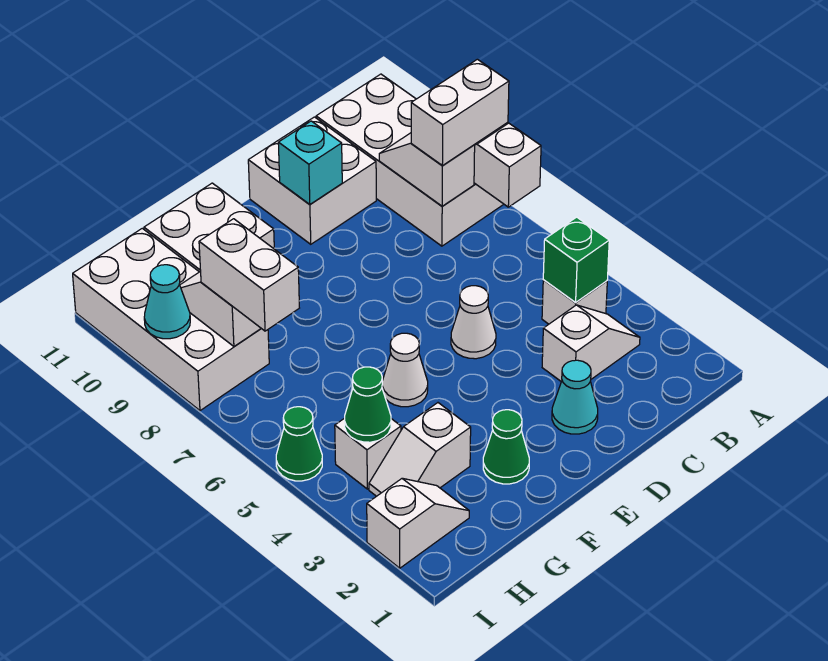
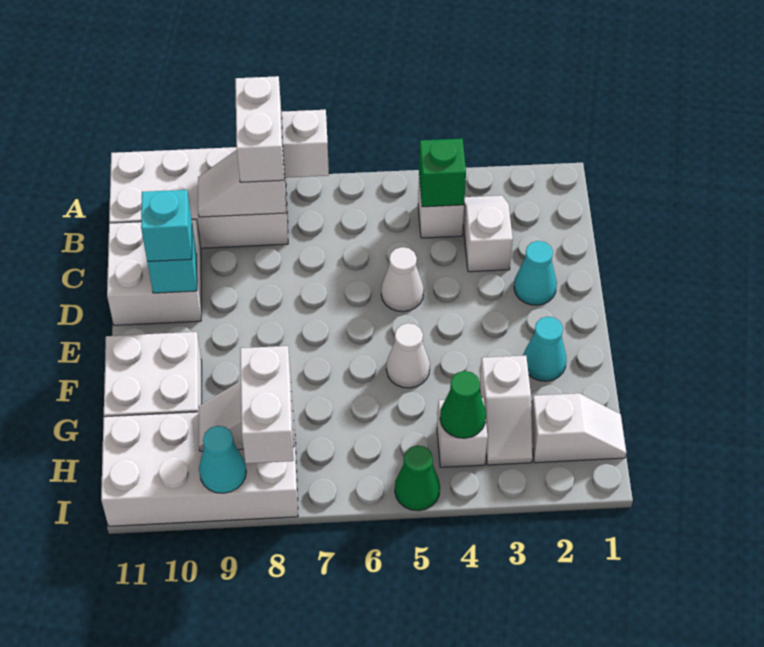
none -> cyan brick D10 level 3
green cone F2 level 1 -> cyan cone F2 level 1
white slope H2:I2 level 1 top I -> white slope H1:H2 level 1 top 2
white brick H7:H8 level 3 -> white brick H8:I8 level 3

